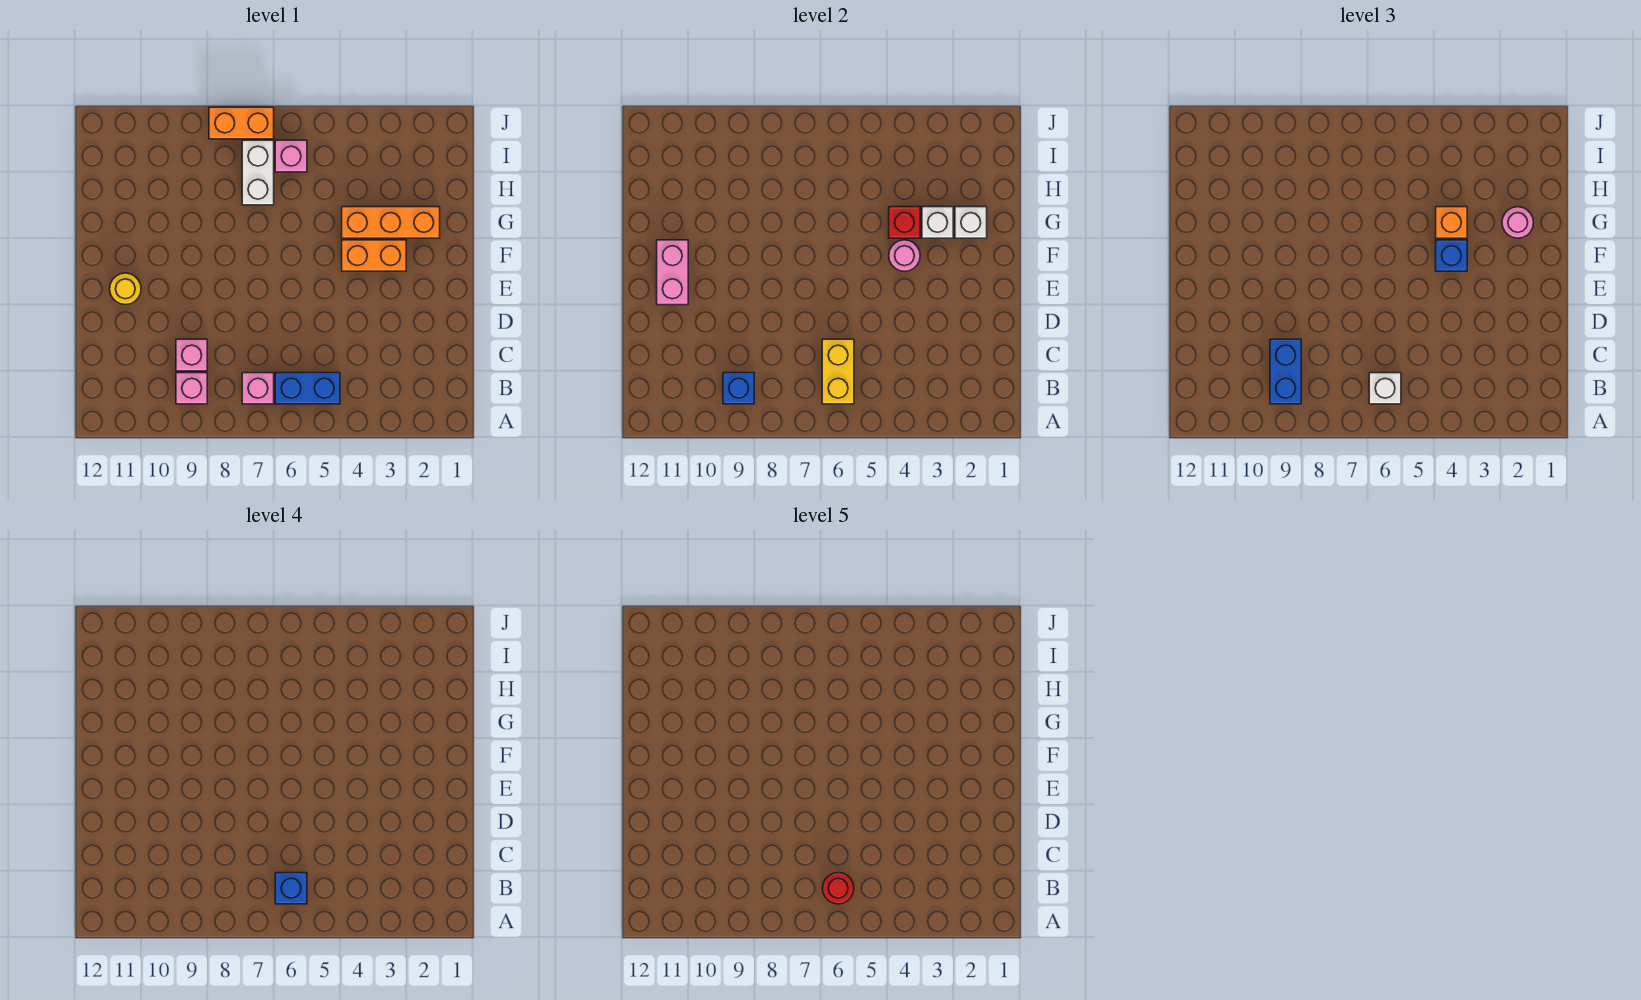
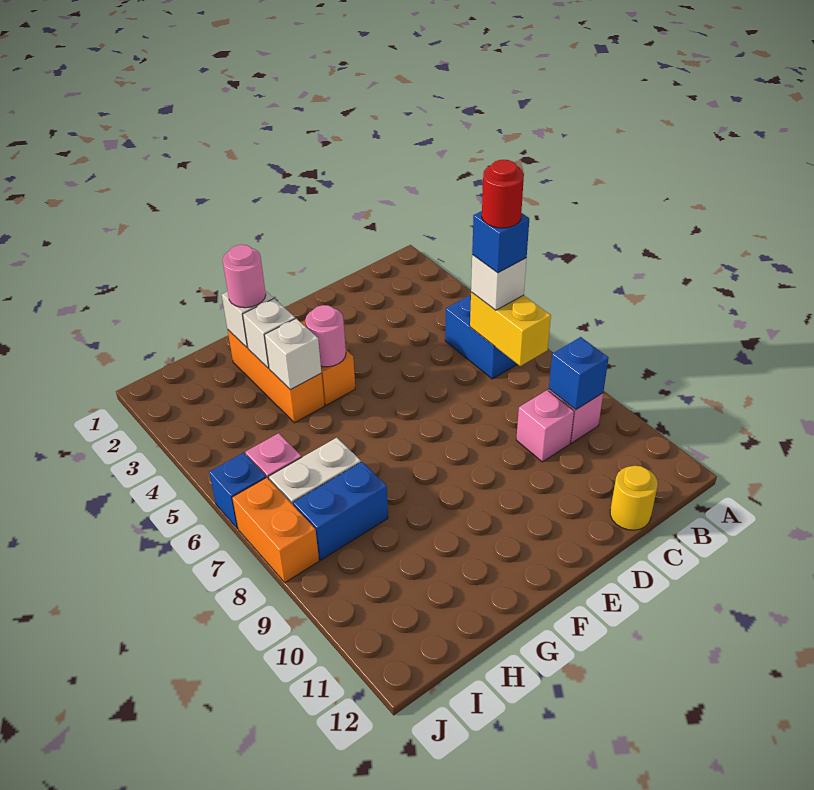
yellow brick B6:C6 level 2 -> yellow brick B6:B7 level 2
pink brick B7 level 1 -> none
blue brick B9:C9 level 3 -> blue brick H8:I8 level 1
yellow round brick E11 level 1 -> yellow round brick C12 level 1
pink brick E11:F11 level 2 -> none
blue brick F4 level 3 -> blue brick J6 level 1
red brick G4 level 2 -> white brick G4 level 2
orange brick G4 level 3 -> none

